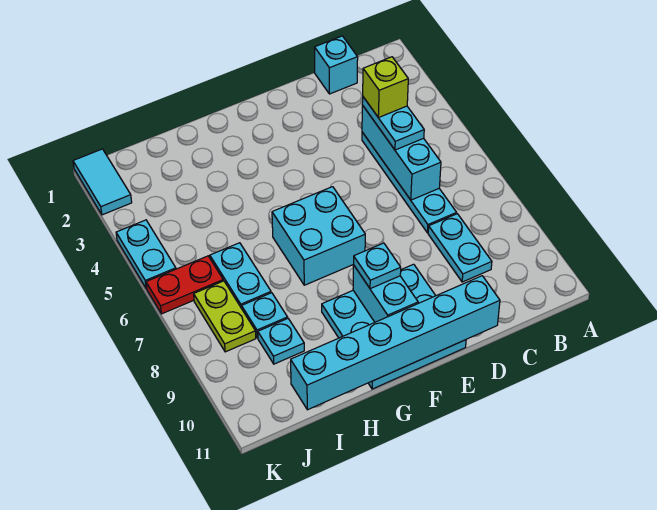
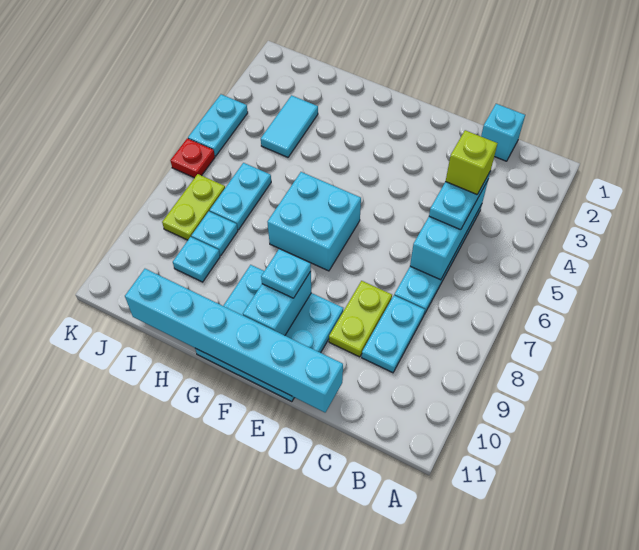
none -> lime plate D8:D9 level 1
red plate J6:K6 level 1 -> red plate K6 level 1
cyan tile K1:K2 level 1 -> cyan tile I3:I4 level 1

